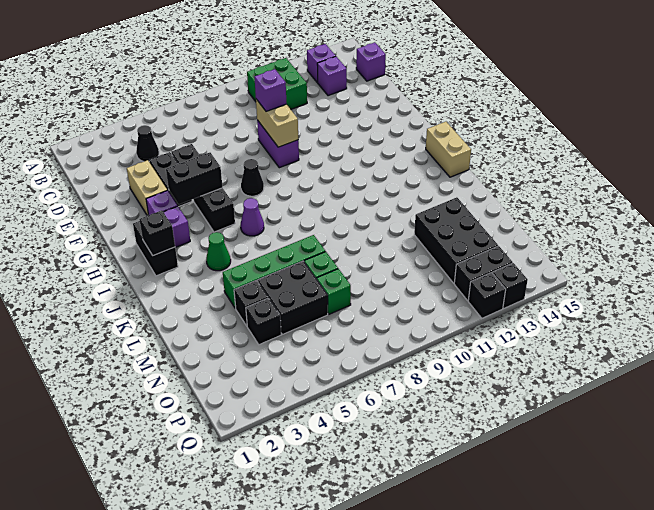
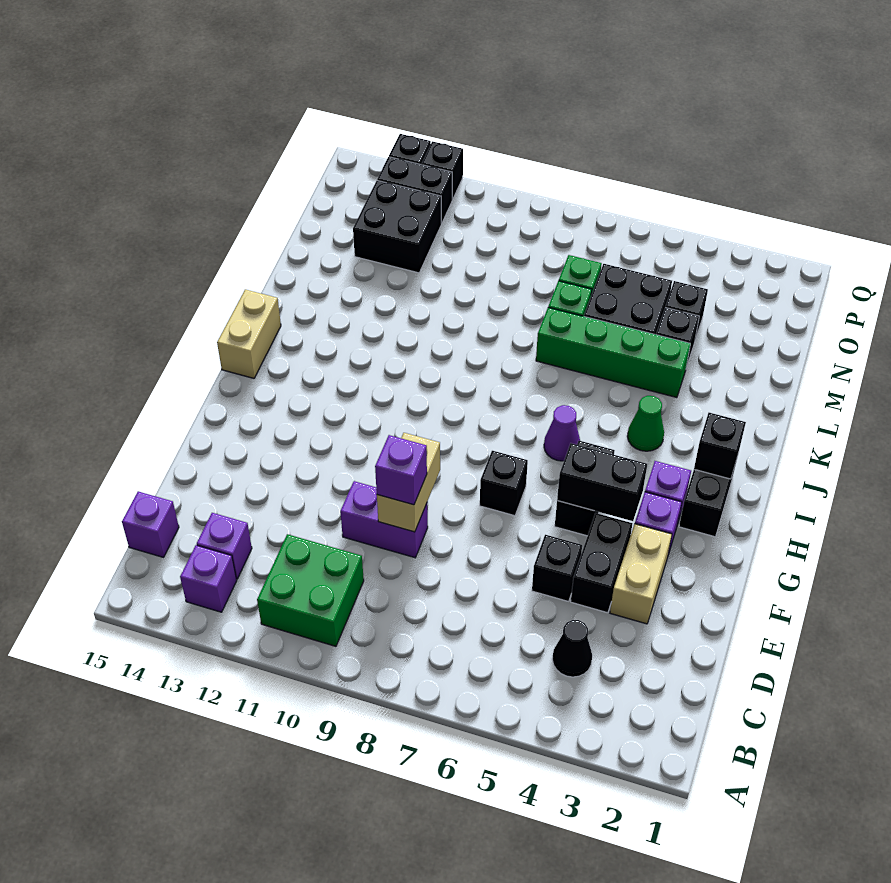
purple brick E9:F9 level 1 -> purple brick E9:E10 level 1
black cone G7 level 1 -> black brick G7 level 1
black brick M12:O13 level 1 -> black brick N12:O13 level 1

